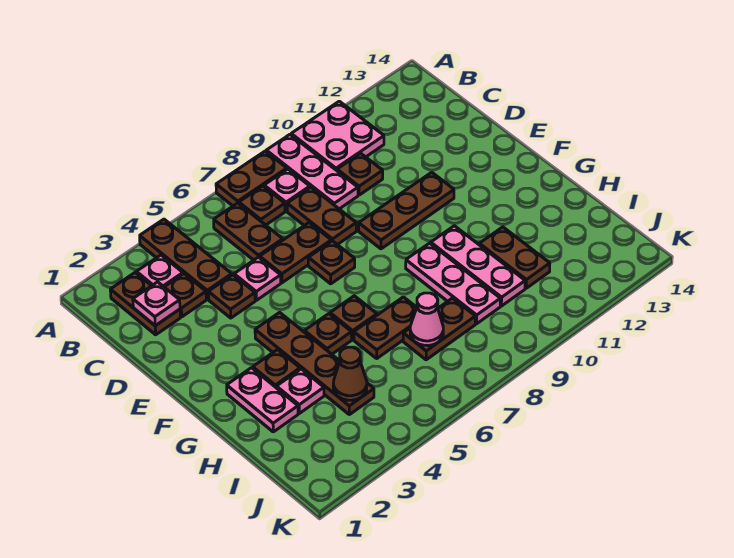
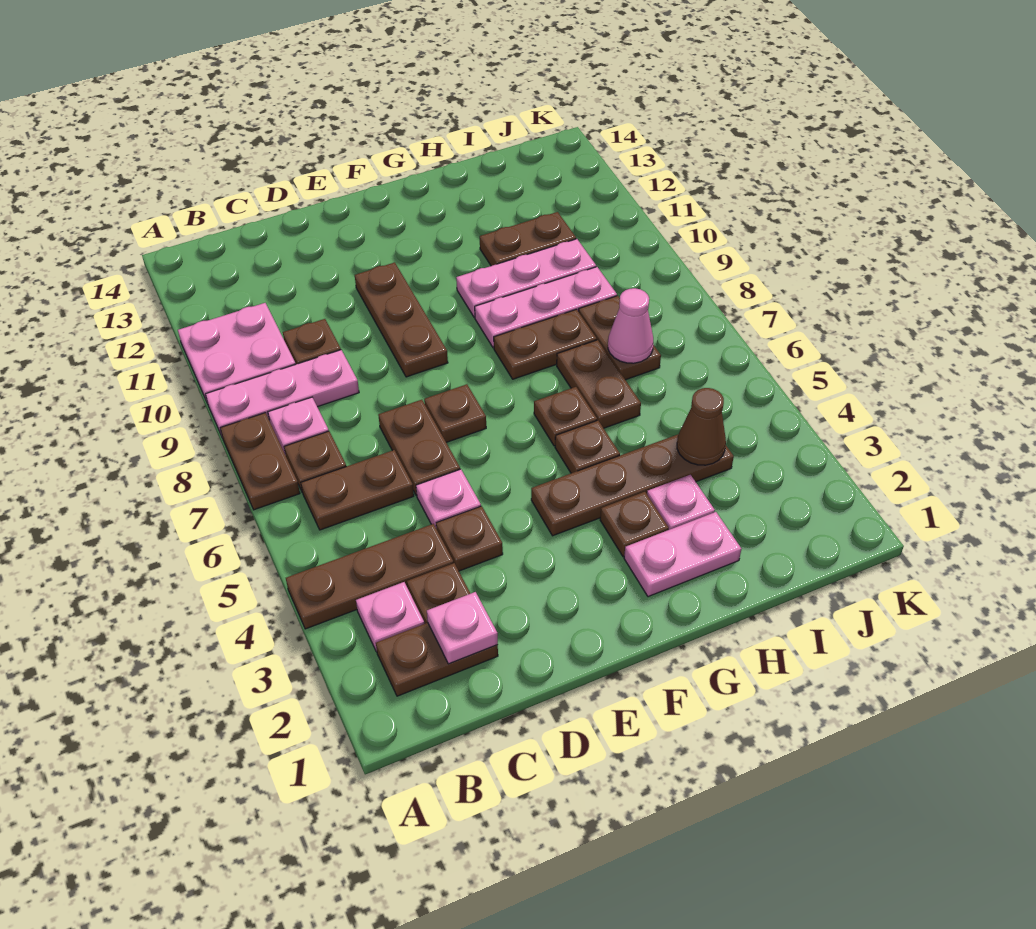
brown plate C8:D8 level 1 -> brown plate G8:H8 level 1

